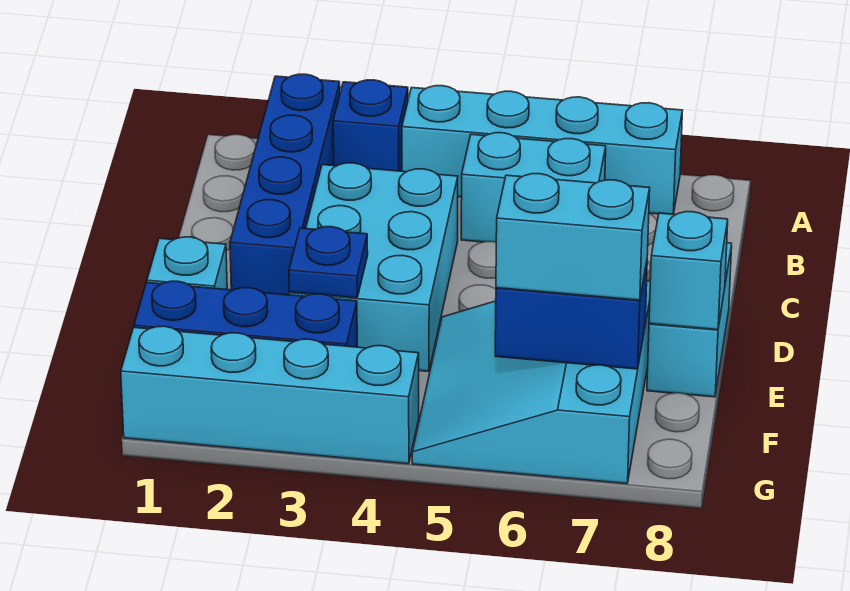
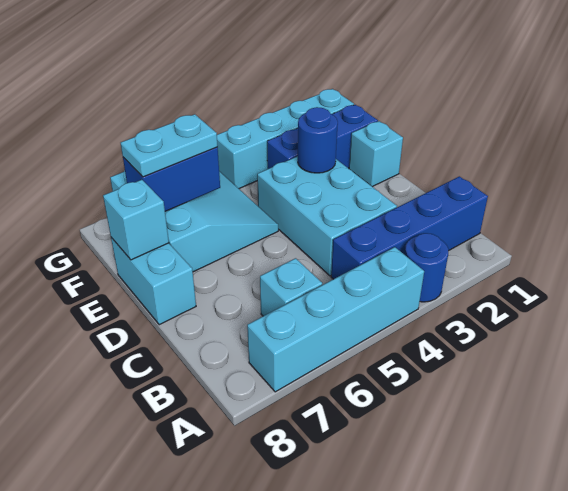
blue brick A2:D2 level 1 -> blue brick B1:B4 level 1
blue brick A3 level 1 -> blue round brick A3 level 1
cyan brick B5:B6 level 1 -> cyan brick B6 level 1
blue plate E3 level 2 -> blue round brick E3 level 2
cyan brick F6:F7 level 3 -> cyan plate F6:F7 level 3

